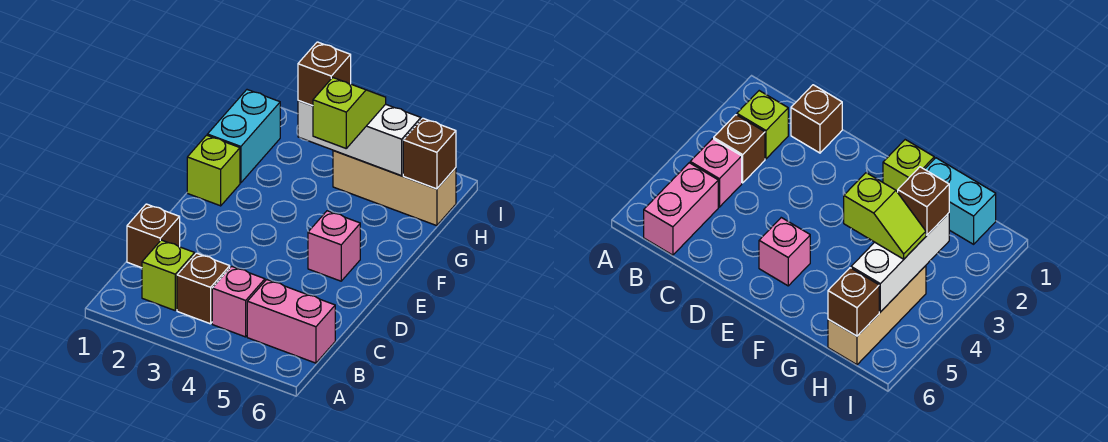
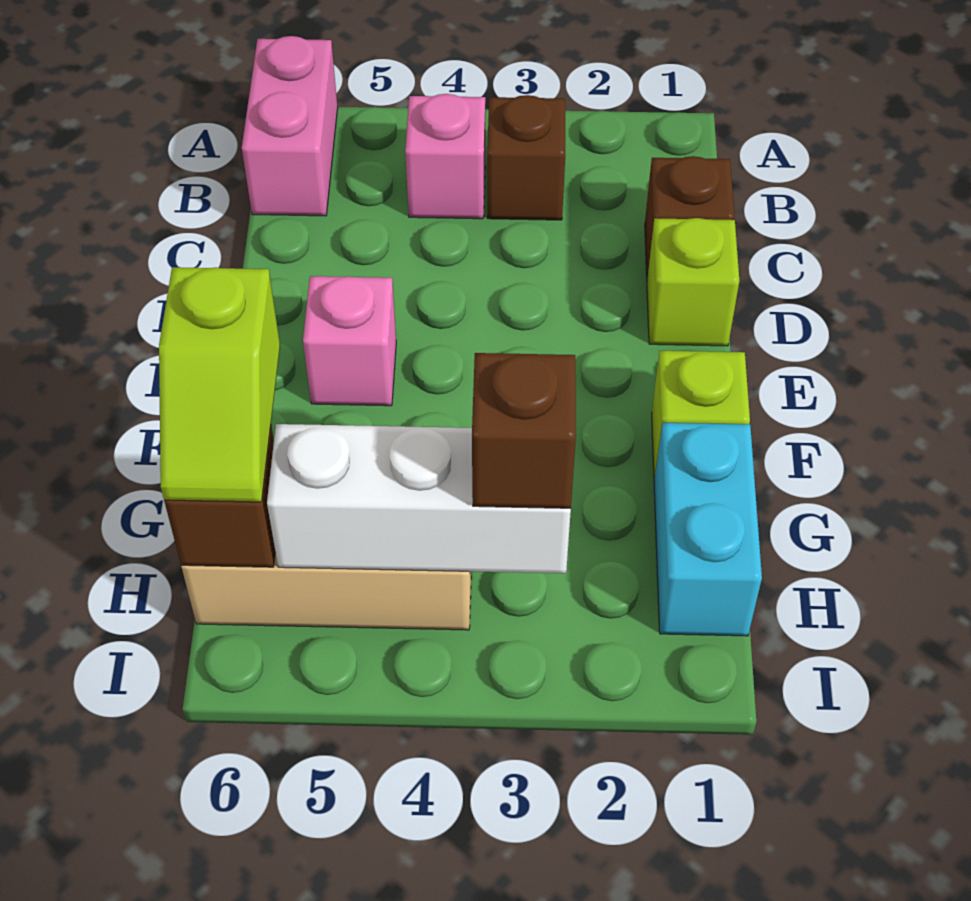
lime brick B2 level 1 -> lime brick D1 level 1
pink brick B5:B6 level 1 -> pink brick A6:B6 level 1
lime slope G4:H4 level 3 top G -> lime slope G6:H6 level 3 top G

